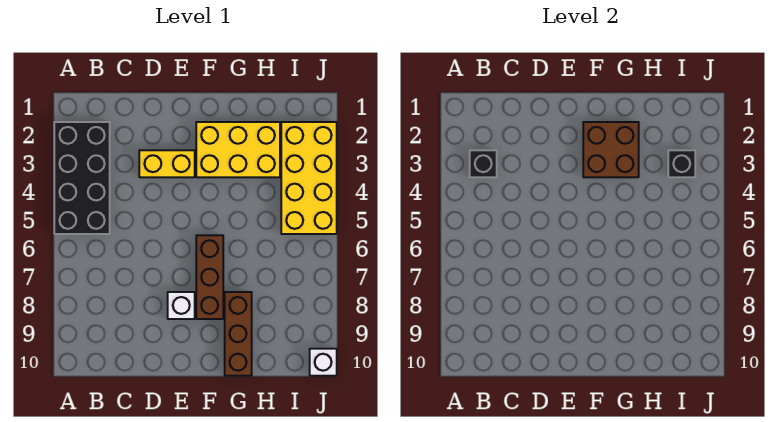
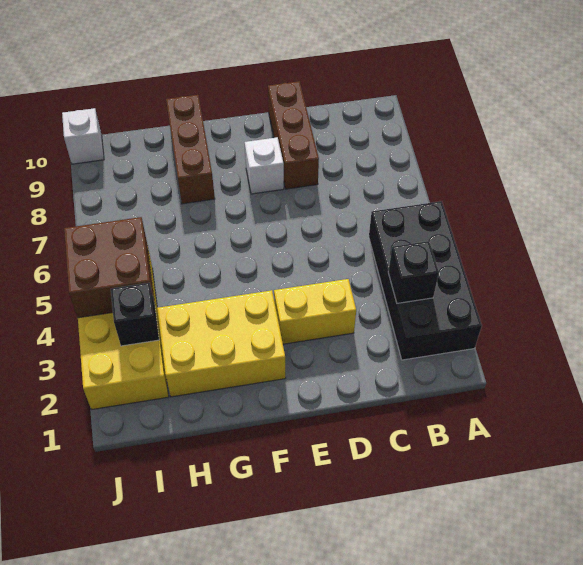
brown brick F2:G3 level 2 -> brown brick I4:J5 level 2
brown brick F6:F8 level 1 -> brown brick D8:D10 level 1

